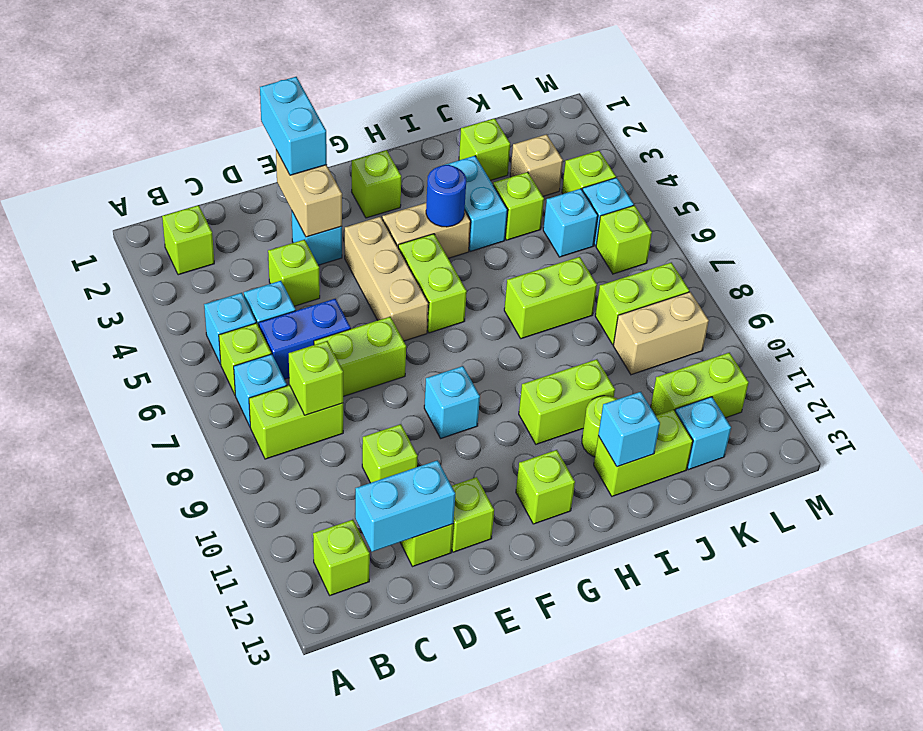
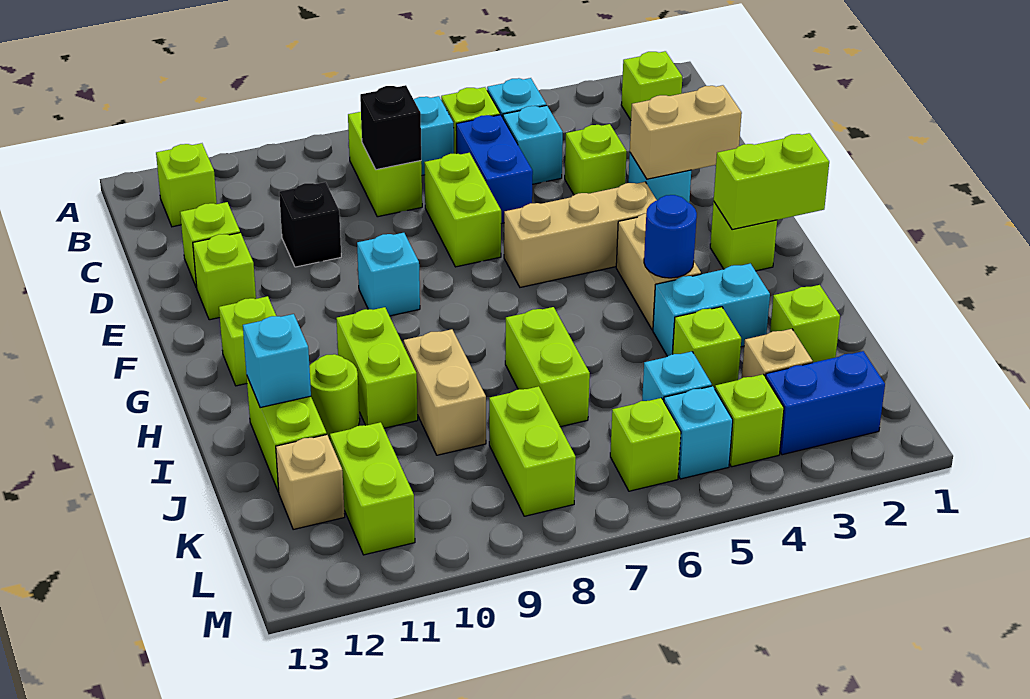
lime brick C8 level 2 -> black brick C8 level 2
cyan brick C12:D12 level 2 -> none
lime brick D10 level 1 -> black brick D10 level 1
cyan brick E1:E2 level 3 -> none
lime brick G5:G6 level 1 -> lime brick G1:G2 level 2
tan brick K9:L9 level 1 -> tan brick I9:J9 level 1
cyan brick K12 level 1 -> tan brick K12 level 1
none -> blue brick L2:L3 level 1

